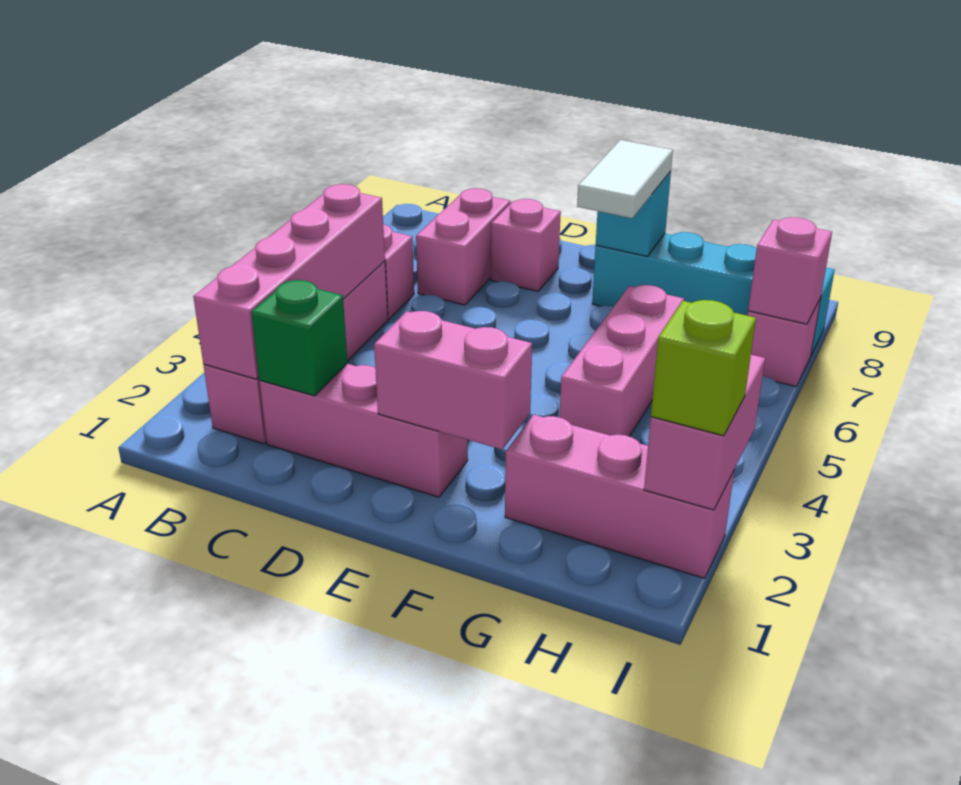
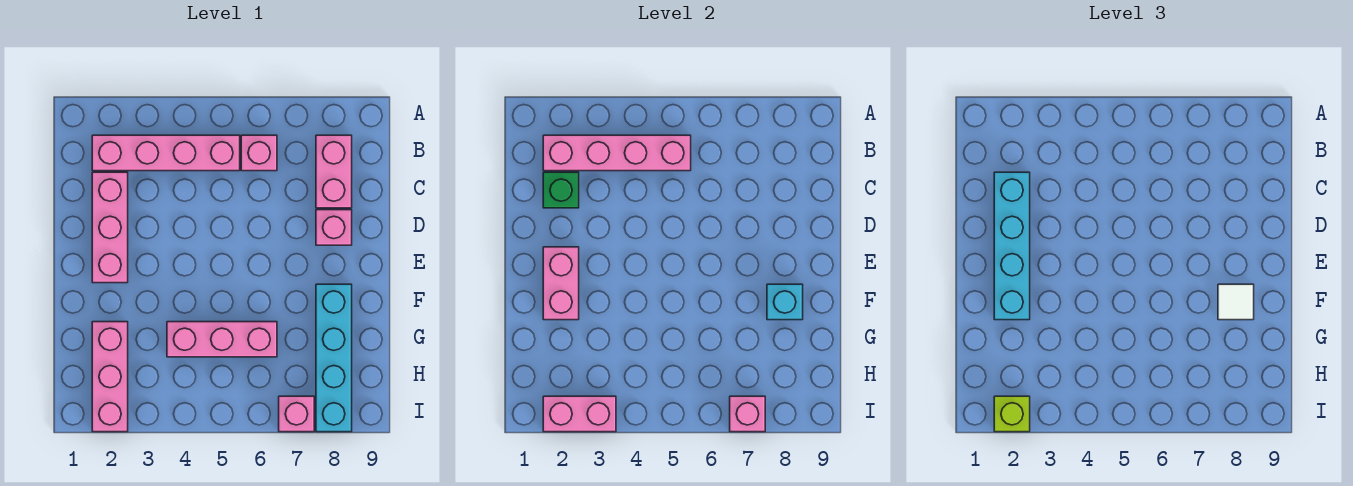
none -> cyan brick C2:F2 level 3
pink brick C7:C8 level 1 -> pink brick B8:C8 level 1
white tile F7:F8 level 3 -> white tile F8 level 3

